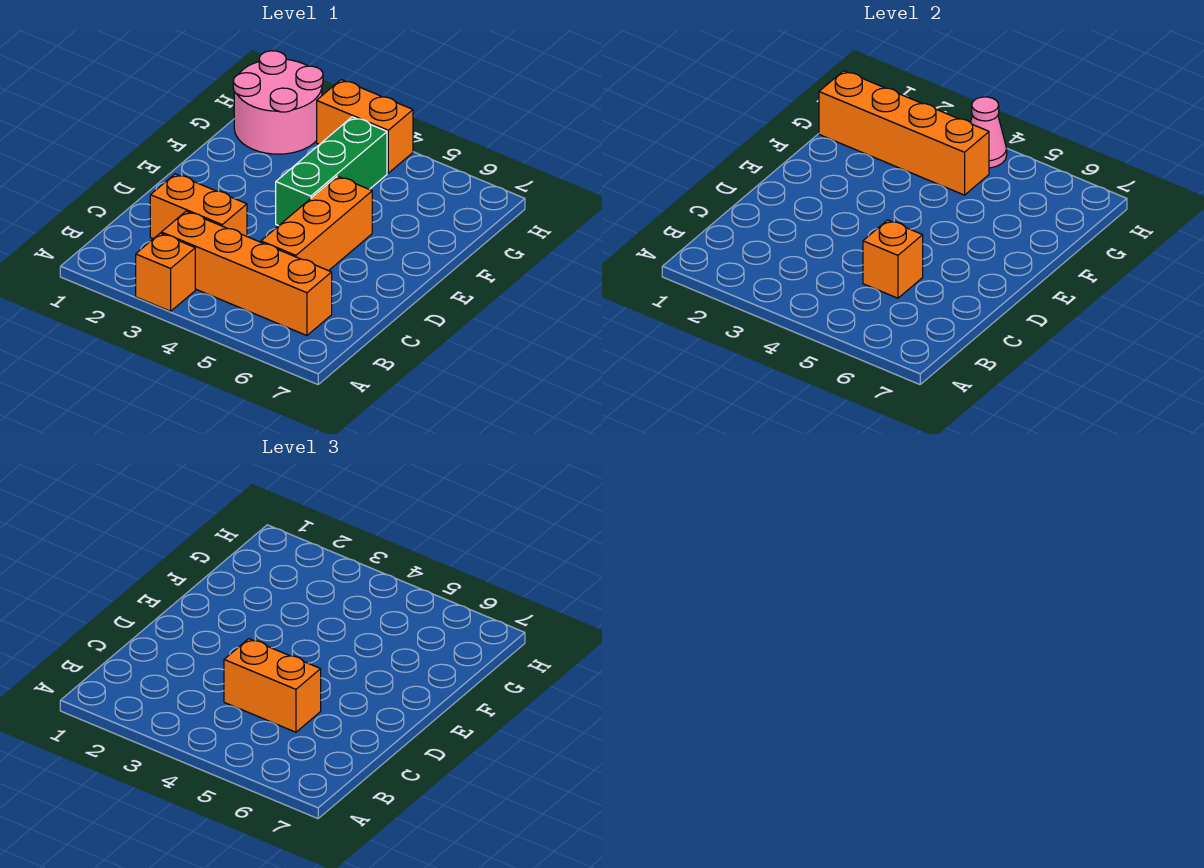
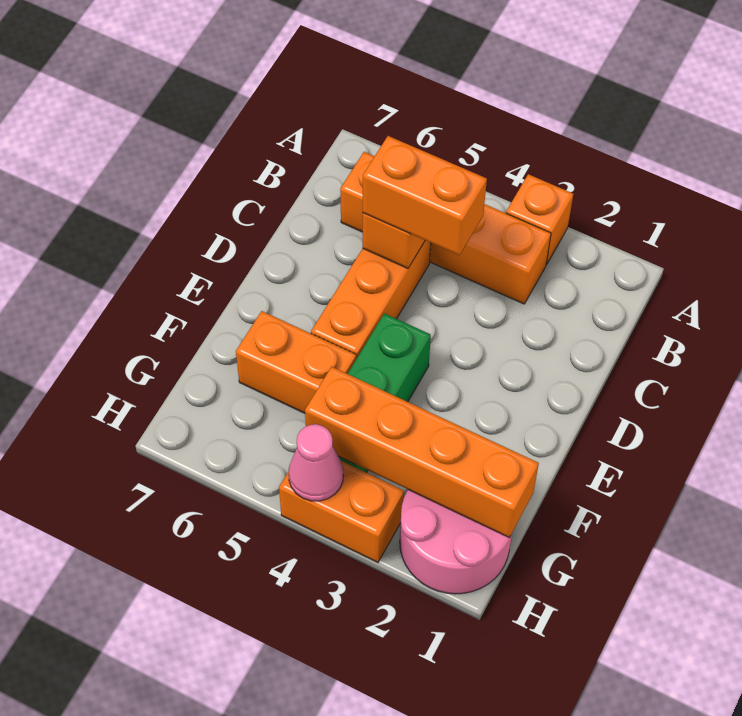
orange brick C2:C3 level 1 -> orange brick F5:F6 level 1

